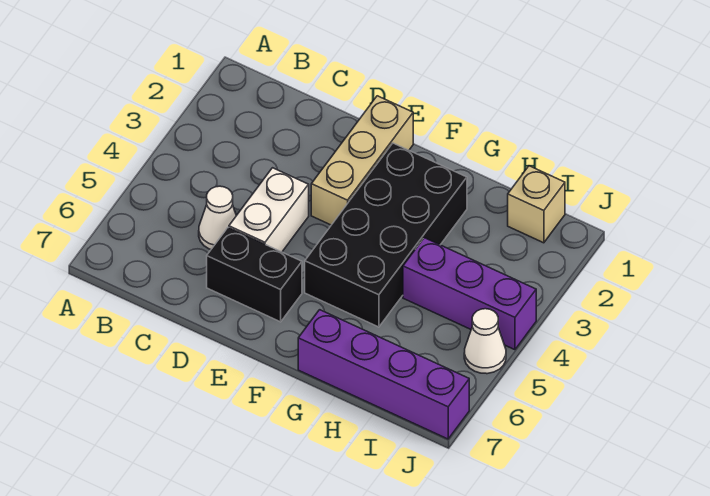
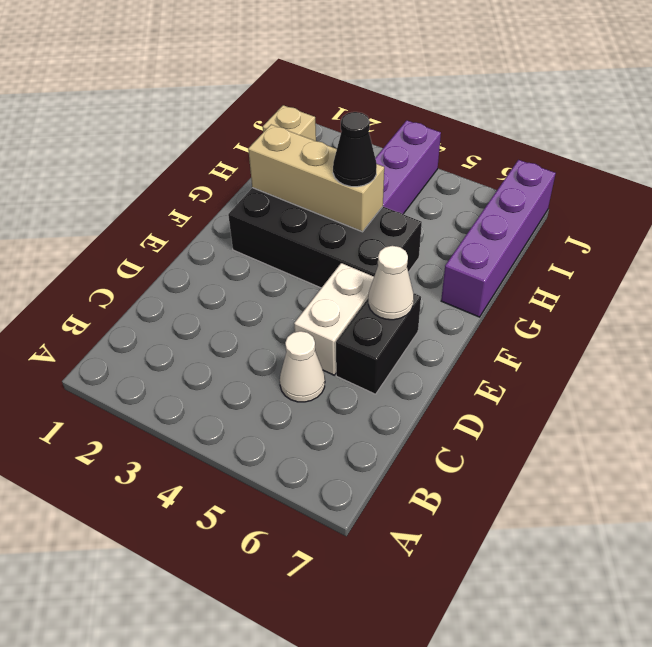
white brick D4:D5 level 1 -> white brick D5:E5 level 1
tan brick E1:E3 level 1 -> tan brick G2:G4 level 2
none -> black cone G4 level 3
white cone J5 level 1 -> white cone E6 level 2

